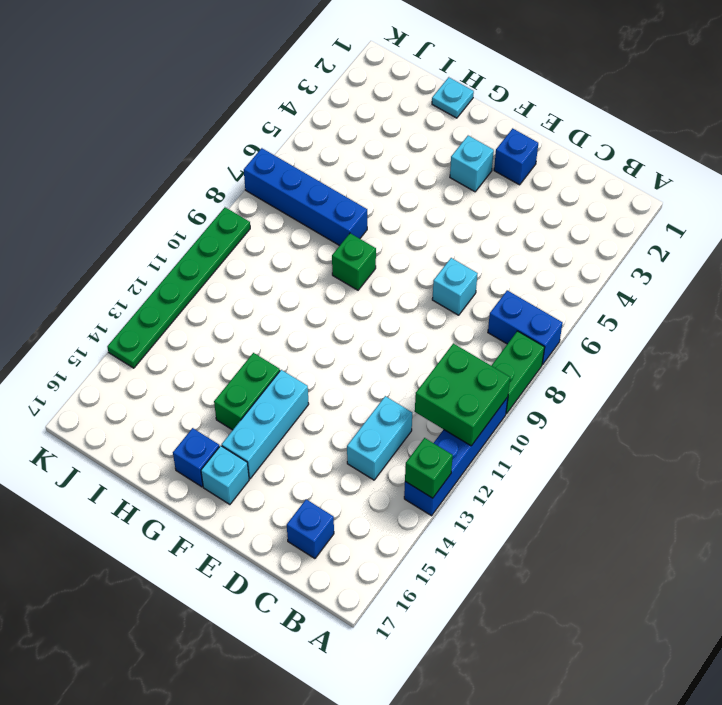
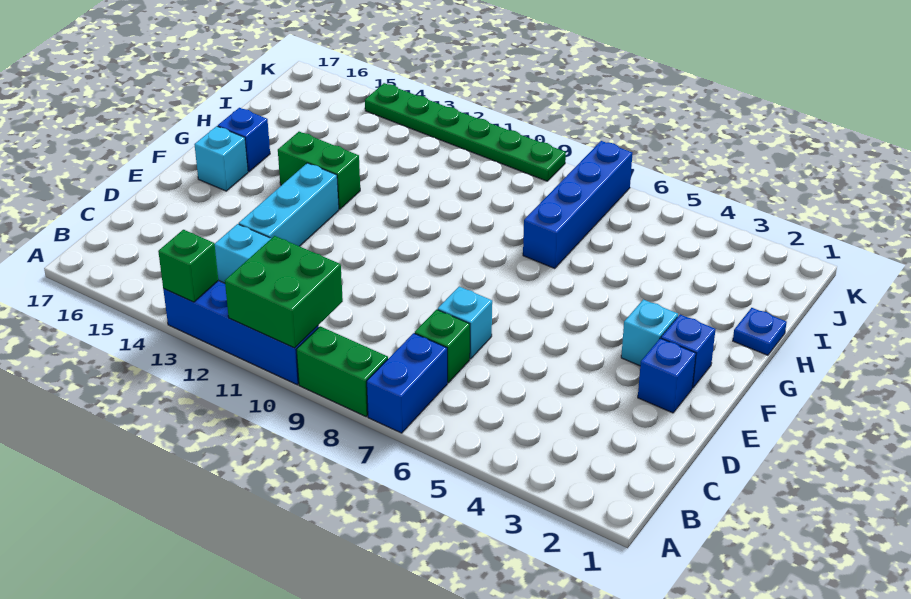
blue brick C16 level 1 -> blue brick F2 level 1
cyan brick F13:F15 level 1 -> cyan brick D13:F13 level 1
green brick G8 level 1 -> green brick C7 level 1
cyan plate H1 level 1 -> blue plate H1 level 1

